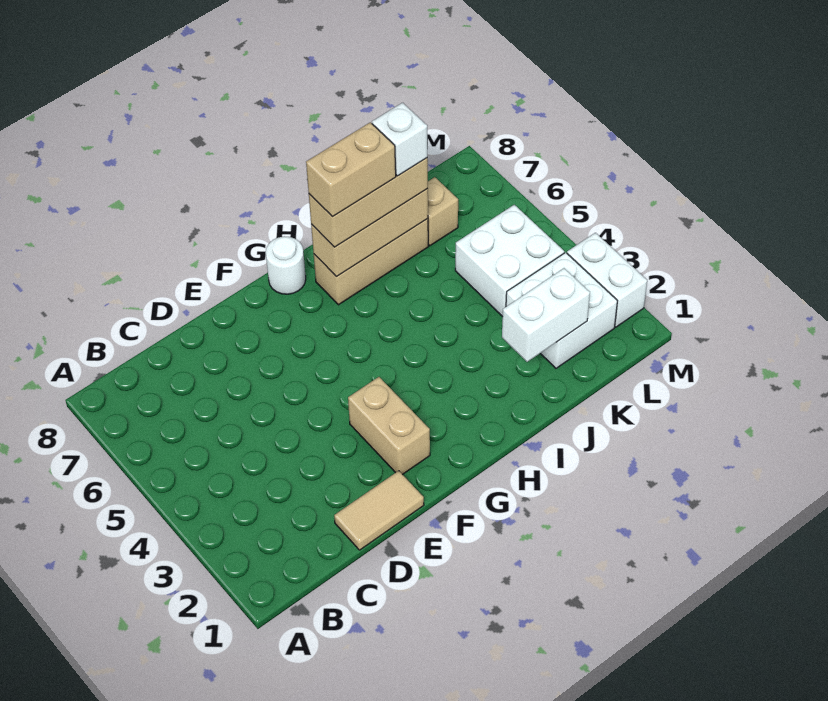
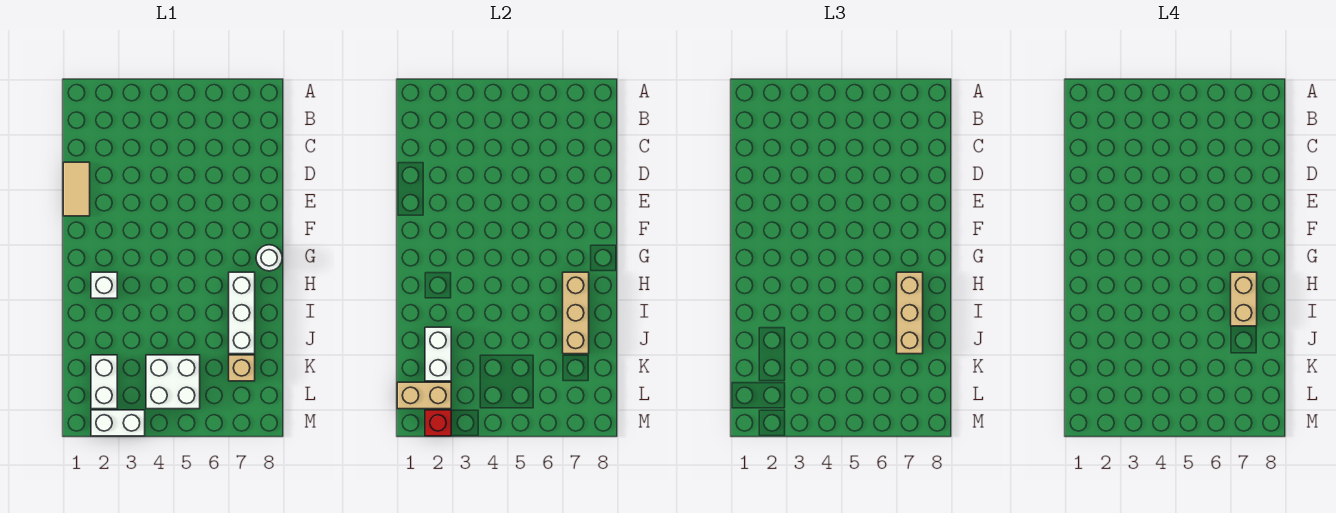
tan brick F2:F3 level 1 -> tan brick L1:L2 level 2
tan brick H7:J7 level 1 -> white brick H7:J7 level 1
white brick J7 level 4 -> white brick H2 level 1
white brick K2:L3 level 1 -> white brick K2:L2 level 1
none -> red brick M2 level 2

